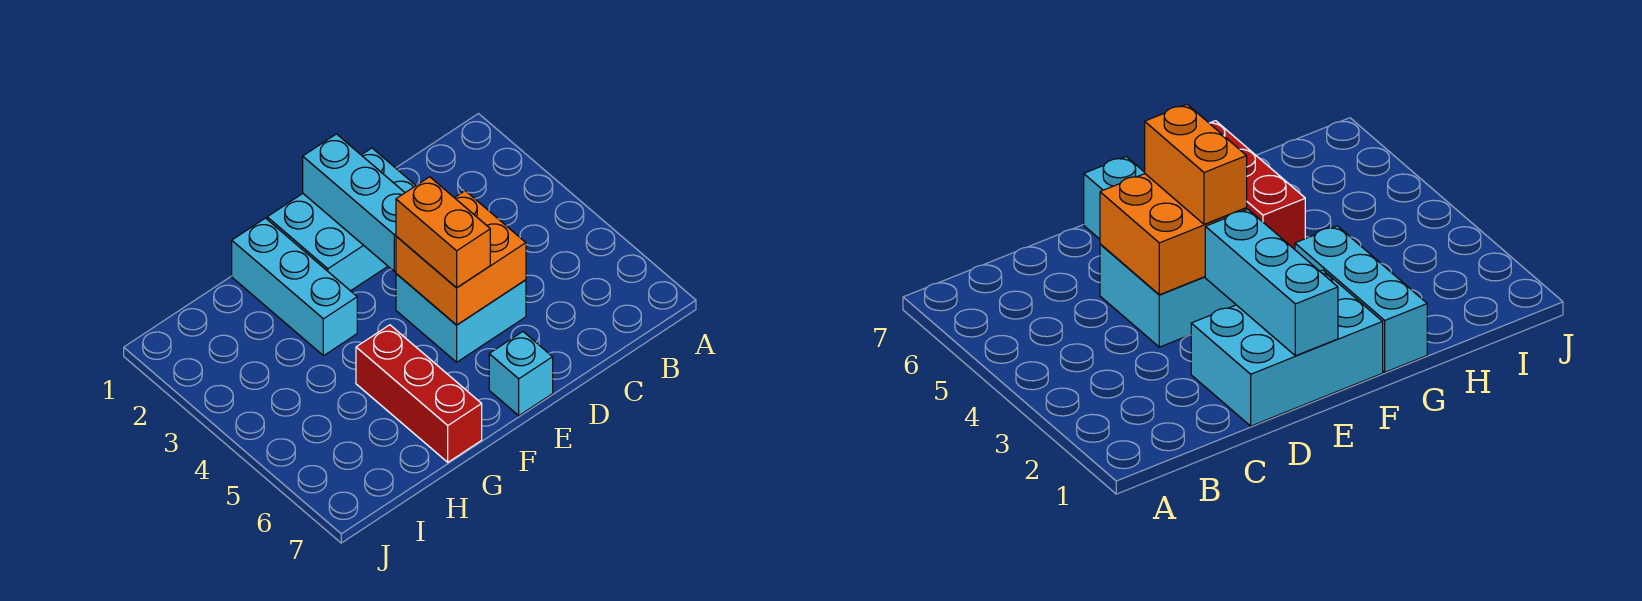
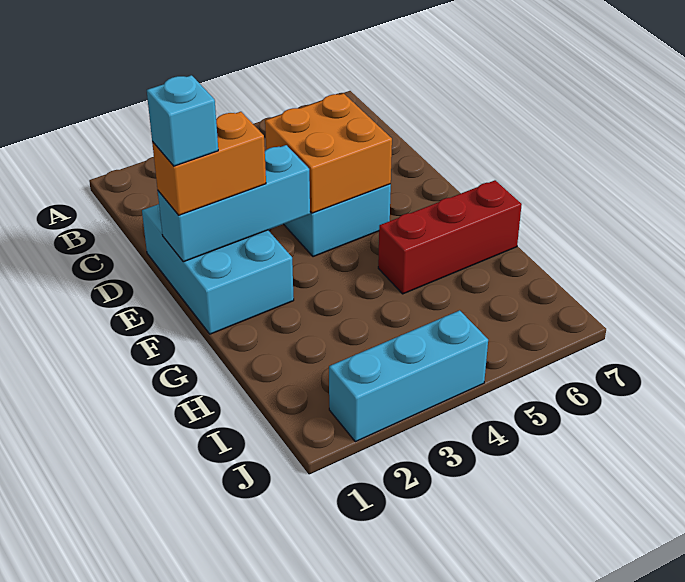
orange brick E4:E5 level 3 -> orange brick E1:E2 level 3
cyan brick E7 level 1 -> cyan brick E1 level 4
cyan brick G1:G3 level 1 -> cyan brick J2:J4 level 1

